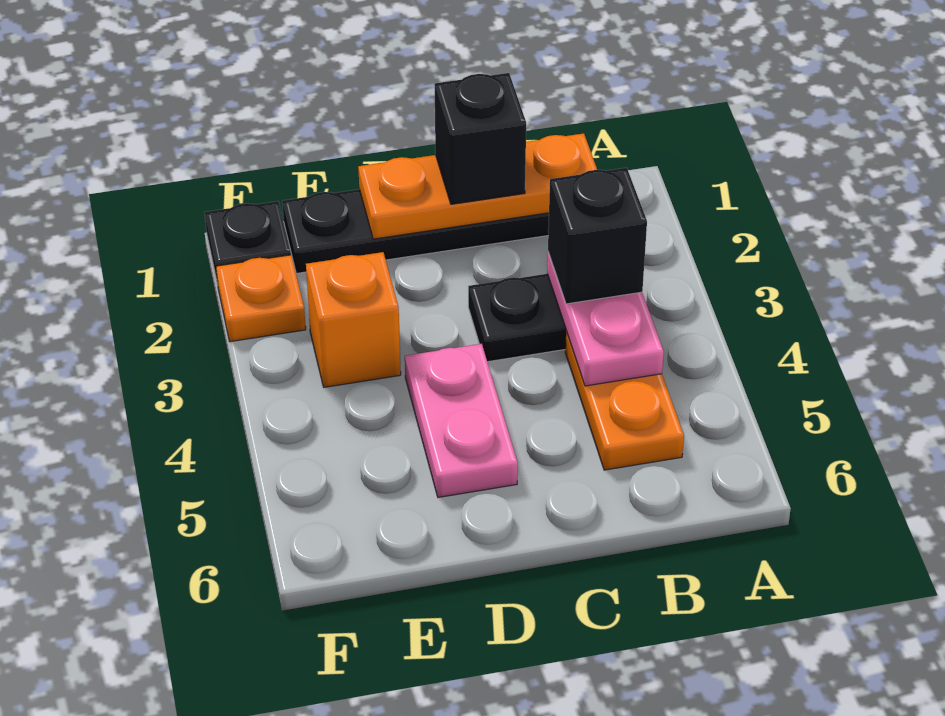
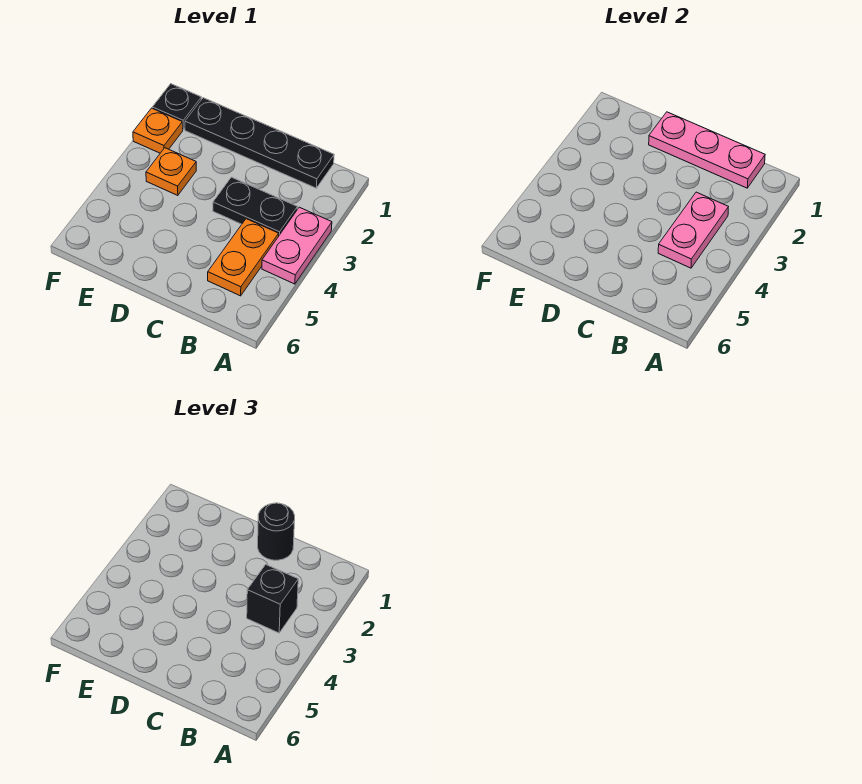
orange plate B1:D1 level 2 -> pink plate B1:D1 level 2
black brick C1 level 3 -> black round brick C1 level 3
pink plate D4:D5 level 1 -> pink plate A3:A4 level 1
orange brick E3 level 1 -> orange plate E3 level 1

